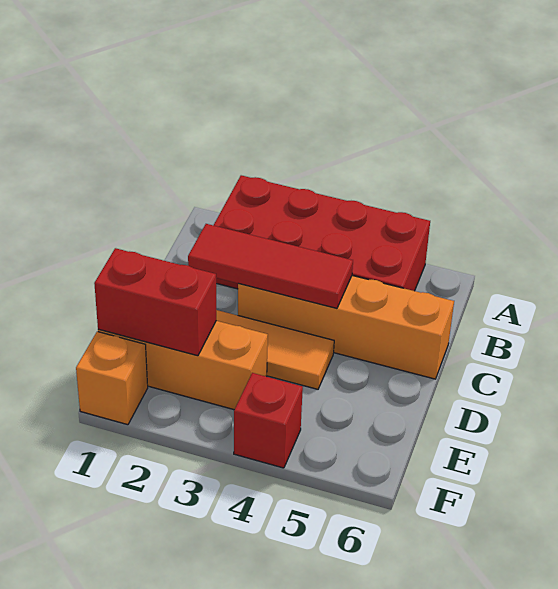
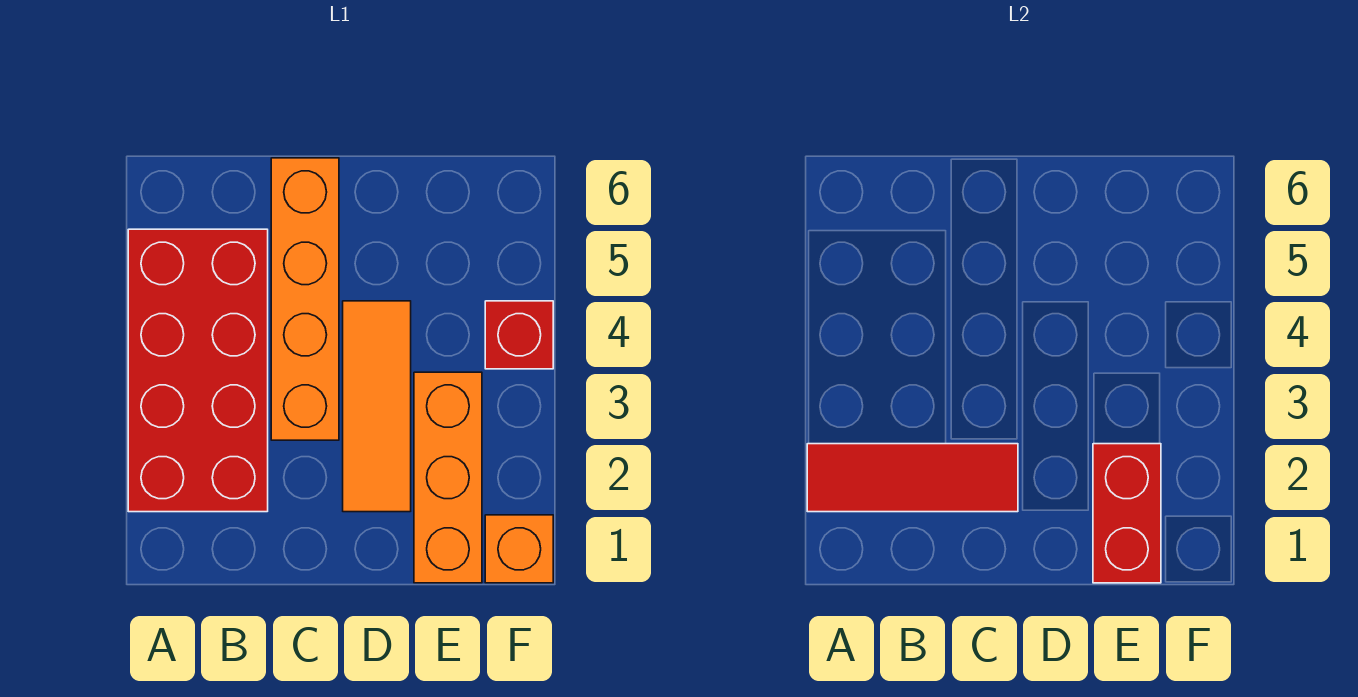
red tile C2:C4 level 2 -> red tile A2:C2 level 2

